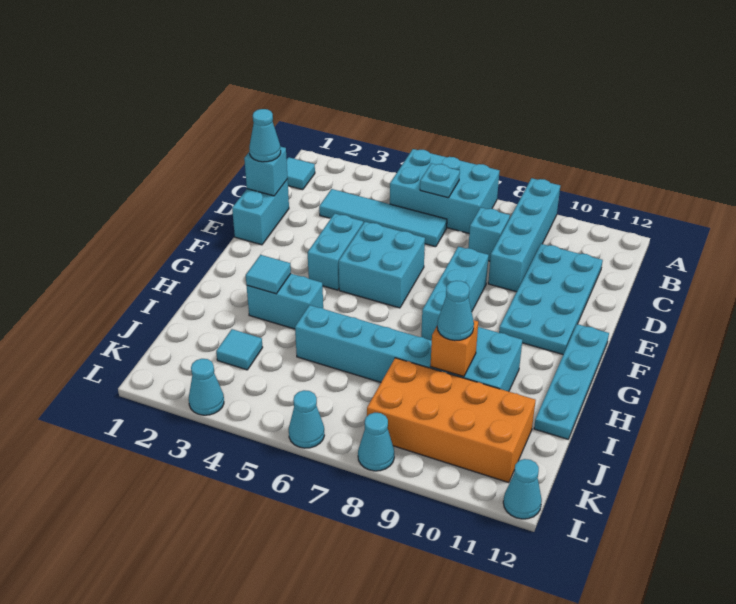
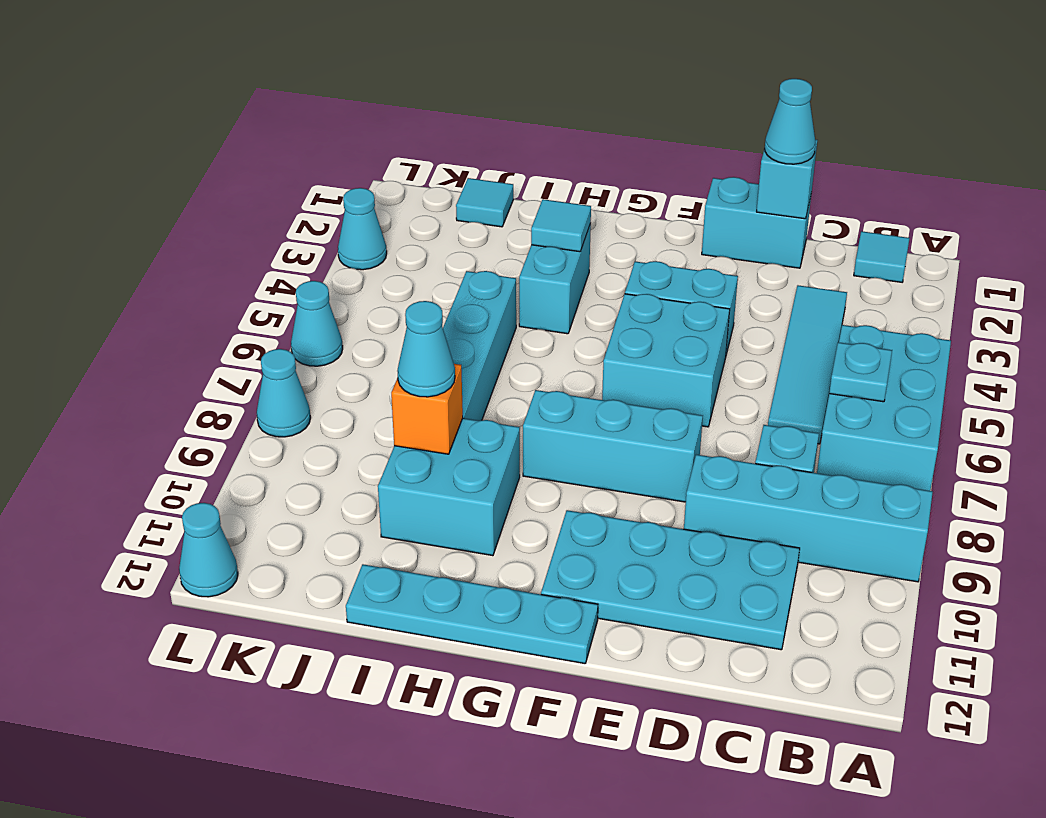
cyan tile J3 level 1 -> cyan tile J1 level 1
orange brick J8:K11 level 1 -> none

